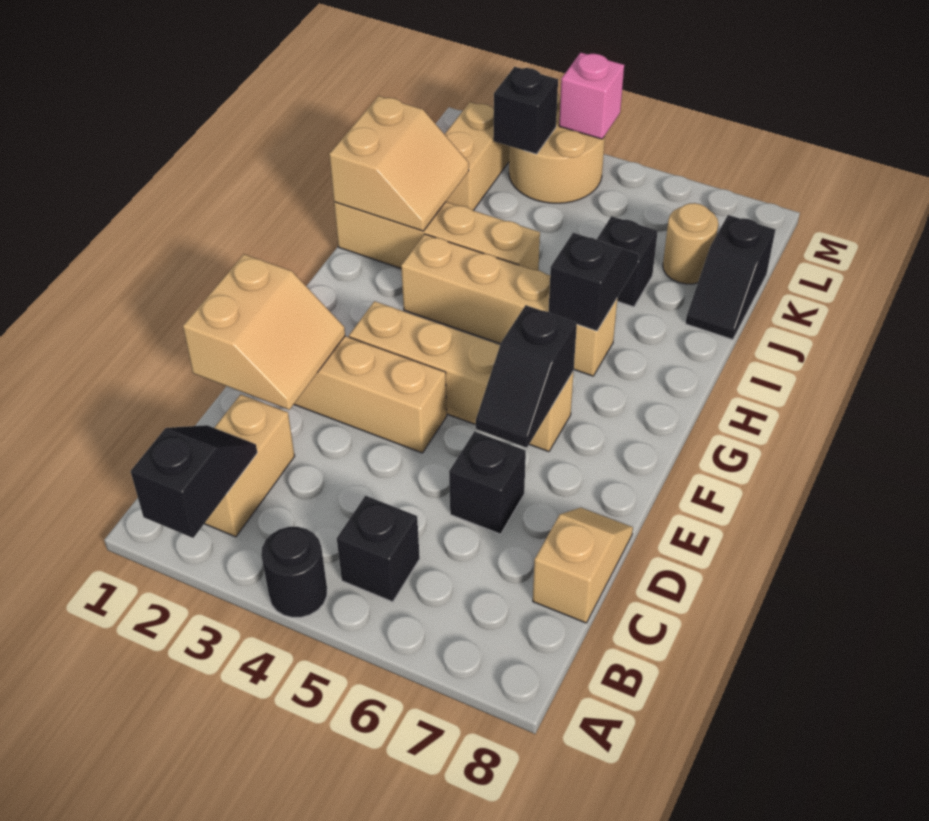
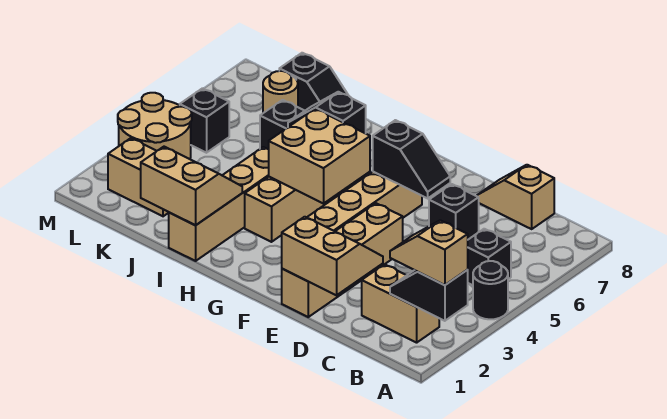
none -> tan slope A2:B2 level 3 top A
none -> tan brick G4:H5 level 2
black brick L3 level 2 -> black brick L5 level 1
pink brick M4 level 2 -> none

